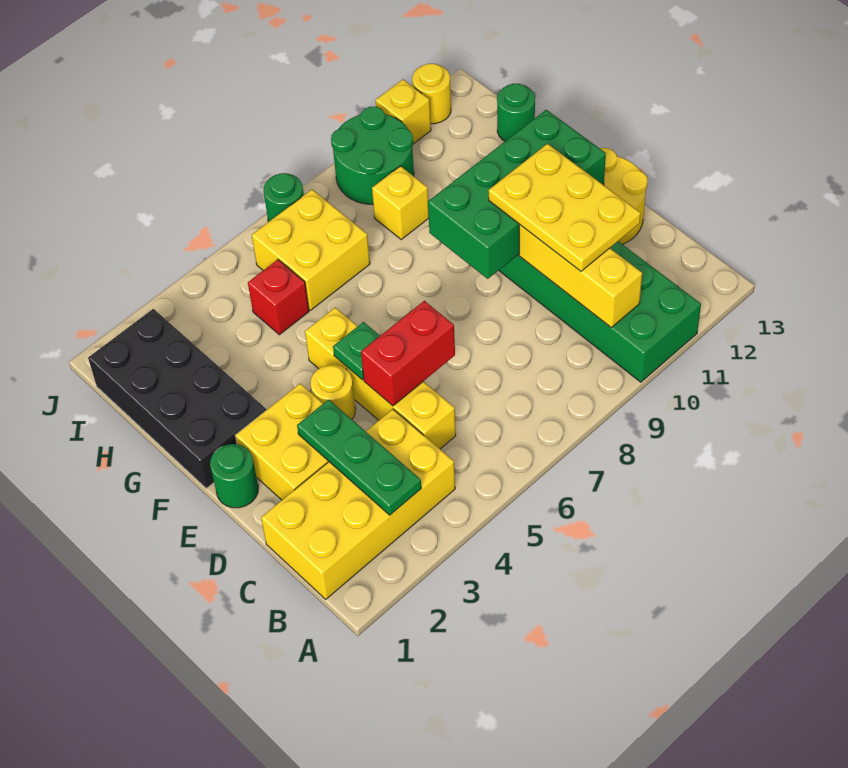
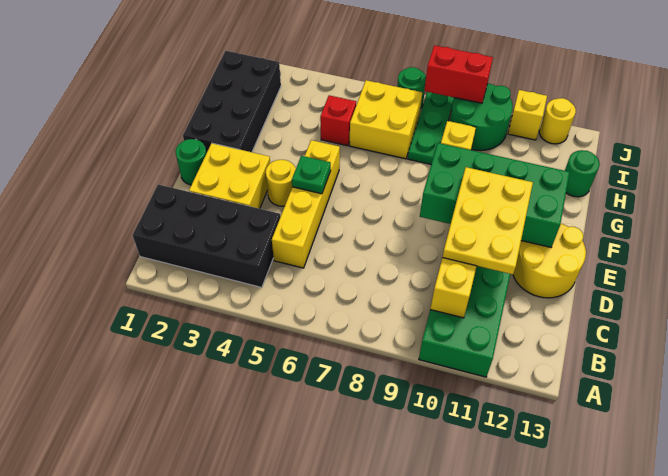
yellow brick B1:C4 level 1 -> black brick B1:C4 level 1
green plate B3:D3 level 2 -> green plate H8:J8 level 1
red brick D5:D6 level 2 -> red brick J8:J9 level 2

